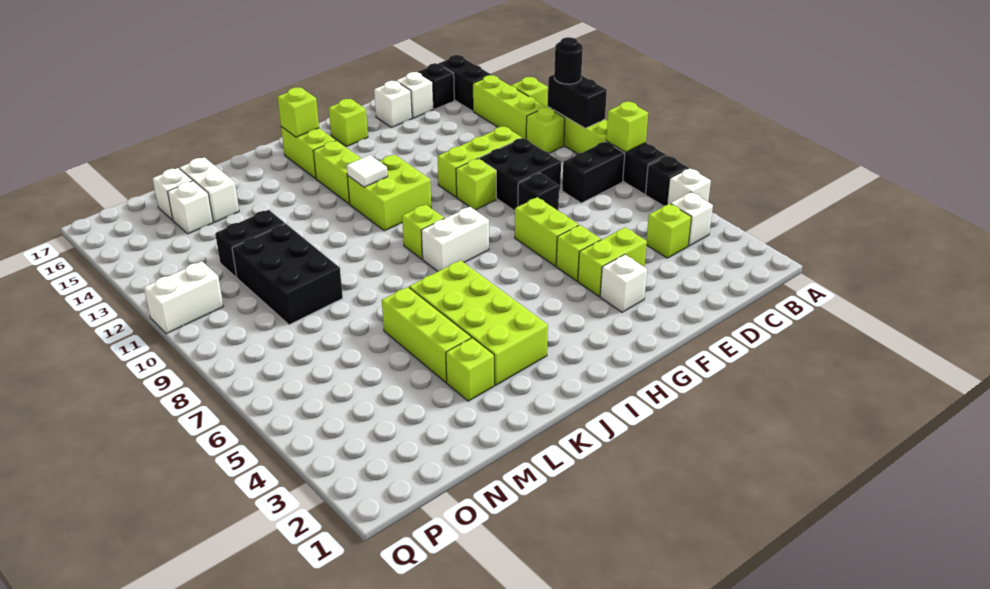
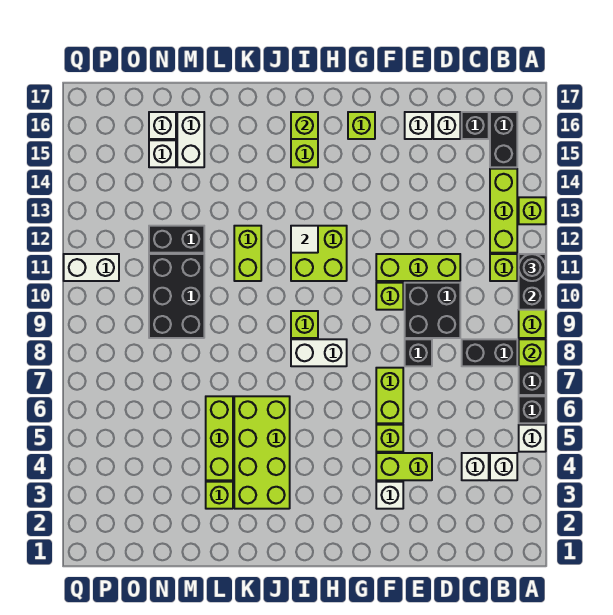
lime brick C4 level 1 -> white brick C4 level 1
lime brick I13:I14 level 1 -> lime brick K11:K12 level 1

